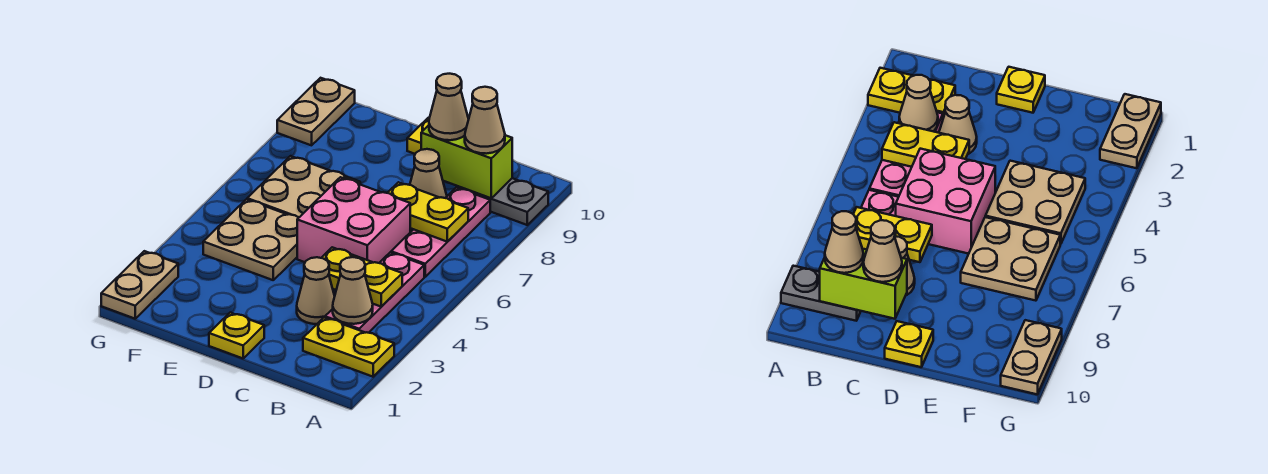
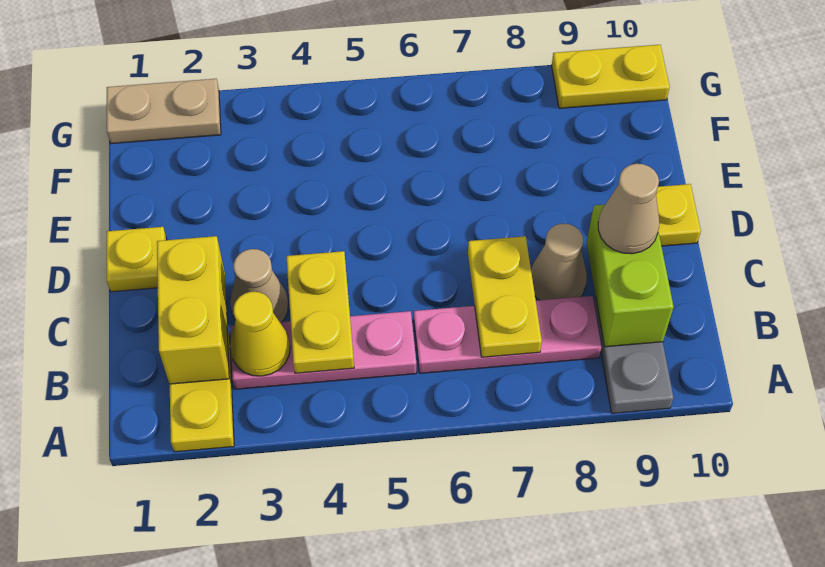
none -> yellow brick B2:C2 level 2
tan cone B3 level 2 -> yellow cone B3 level 2
tan cone B9 level 3 -> none
pink brick C5:D6 level 1 -> none
tan plate E4:F5 level 1 -> none
tan plate E6:F7 level 1 -> none
tan plate G9:G10 level 1 -> yellow plate G9:G10 level 1

